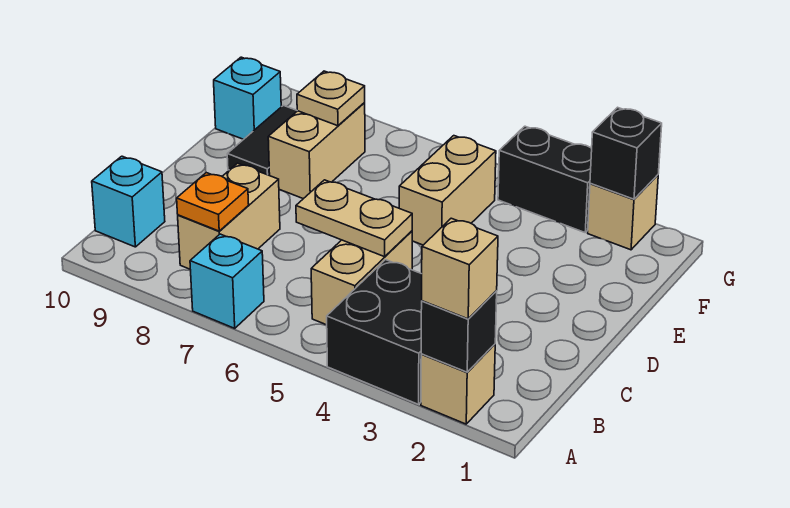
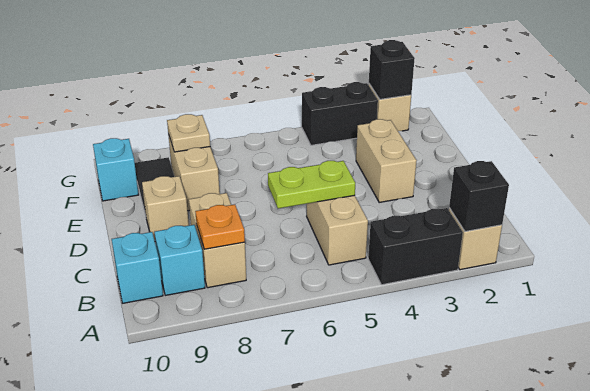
tan brick A2 level 3 -> tan brick D9 level 1
black brick A3:B4 level 1 -> black brick A3:A4 level 1
cyan brick A7 level 1 -> cyan brick B9 level 1
tan plate C5:C6 level 2 -> lime plate C5:C6 level 2
tan brick E5:F5 level 1 -> tan brick D3:E3 level 1

